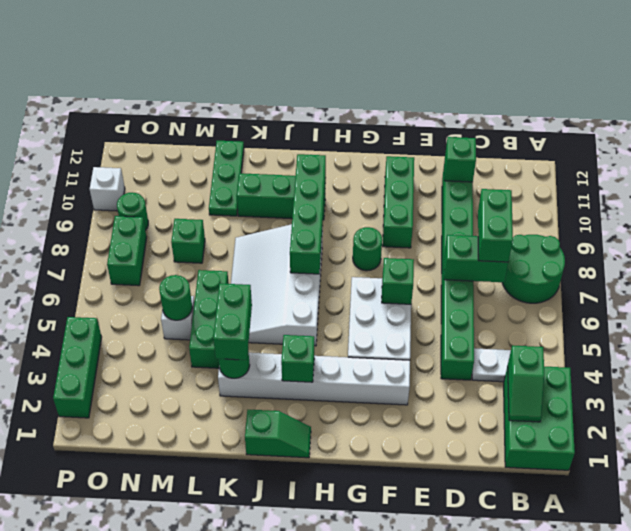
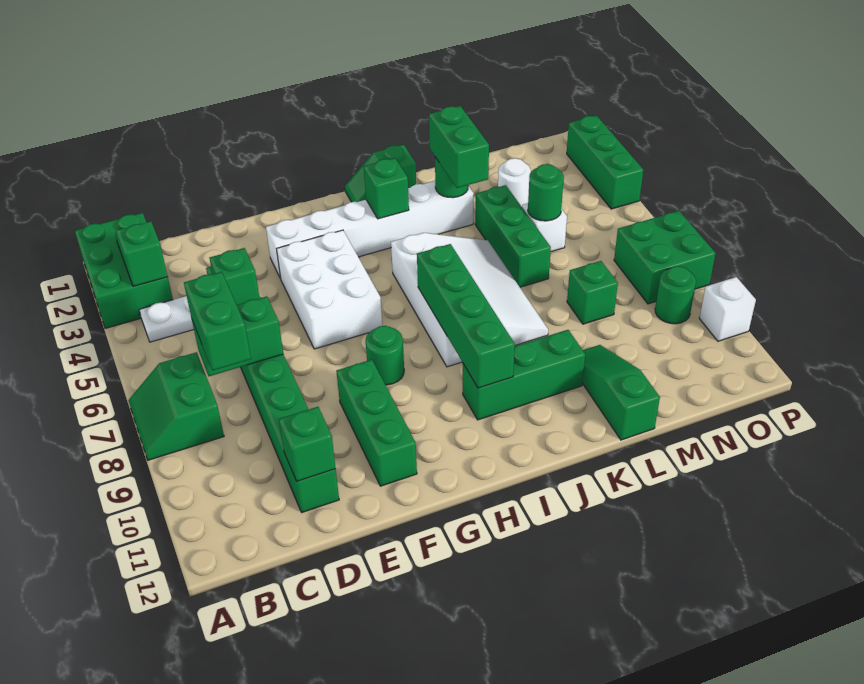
green round brick A7:B8 level 1 -> green slope A7:B8 level 1 top B
green brick F6 level 2 -> green brick D5 level 2
green plate L10:L12 level 1 -> green slope L10:L12 level 1 top 12
none -> white round brick M3 level 1
green brick O7:O8 level 1 -> green brick O7:P8 level 1

